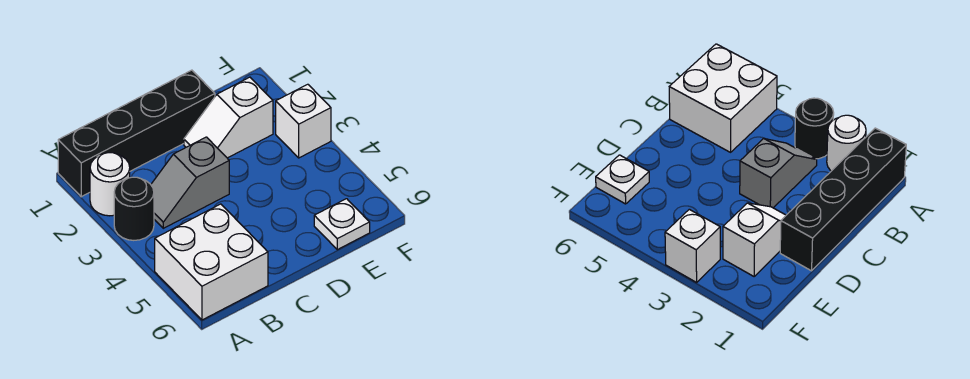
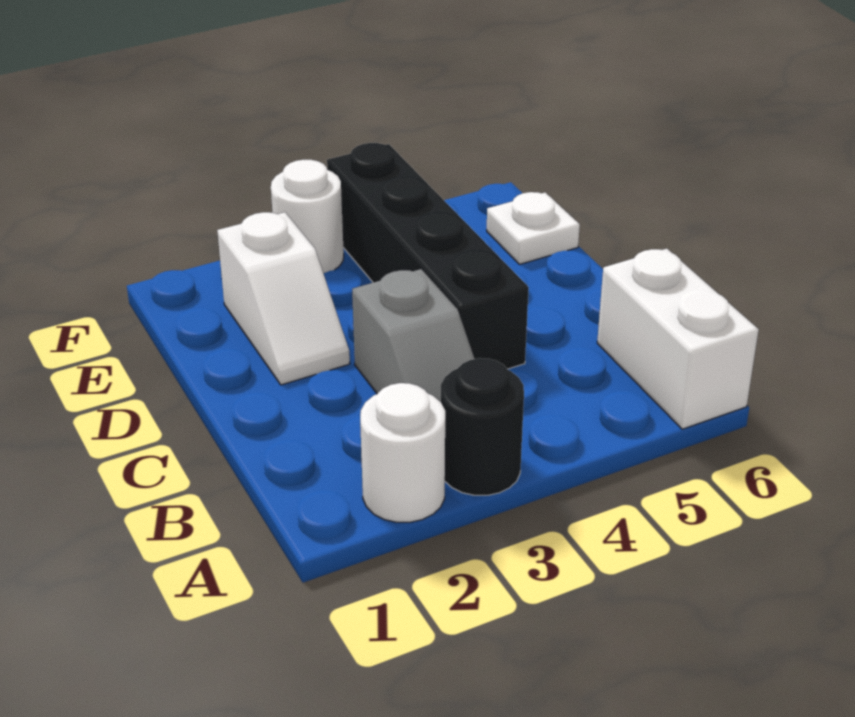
black brick A1:D1 level 1 -> black brick C4:F4 level 1
white brick A5:B6 level 1 -> white brick A6:B6 level 1
white brick F3 level 1 -> white round brick F3 level 1

